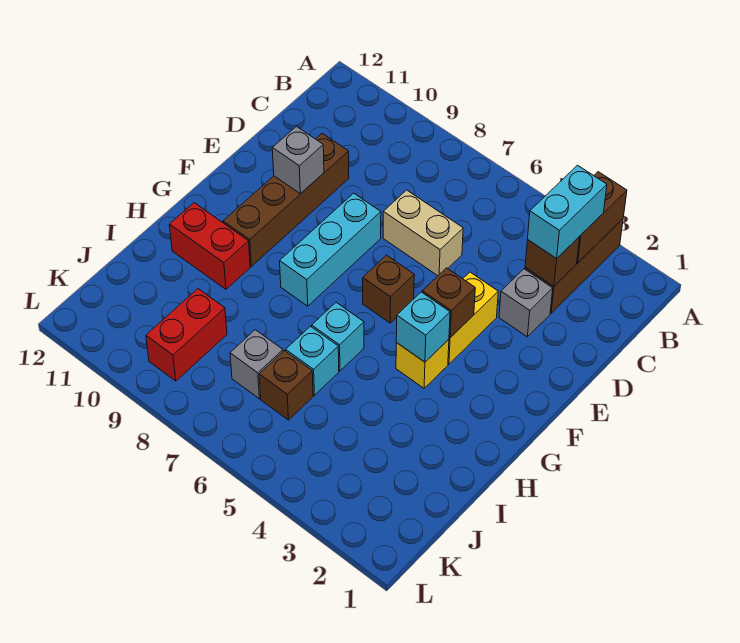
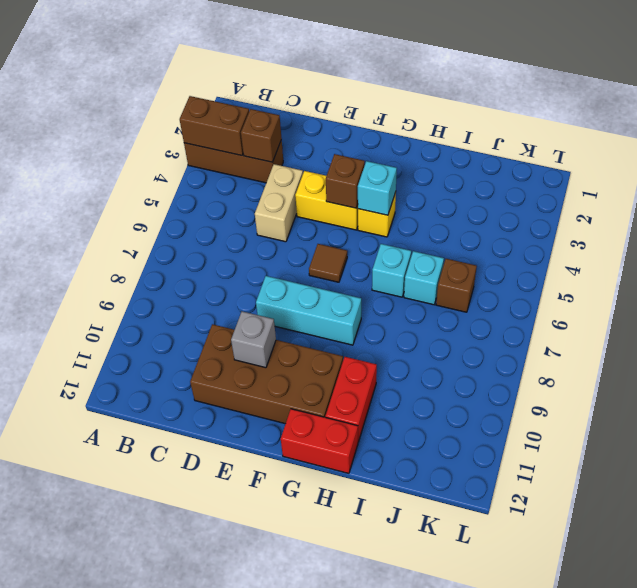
cyan brick B3:C3 level 3 -> none
grey brick D3 level 1 -> none
tan brick D6:D7 level 1 -> tan brick D4:D5 level 1
brown brick D10:G10 level 1 -> brown brick D10:G11 level 1
brown brick F6 level 1 -> brown tile F6 level 1
grey brick J7 level 1 -> none
red brick J9:K9 level 1 -> red brick G12:H12 level 1

